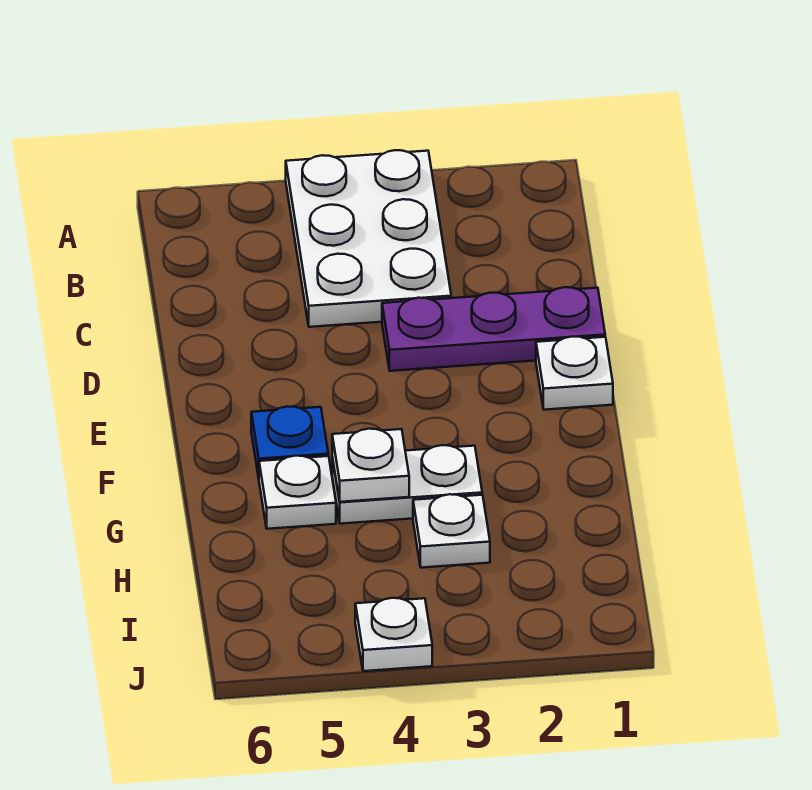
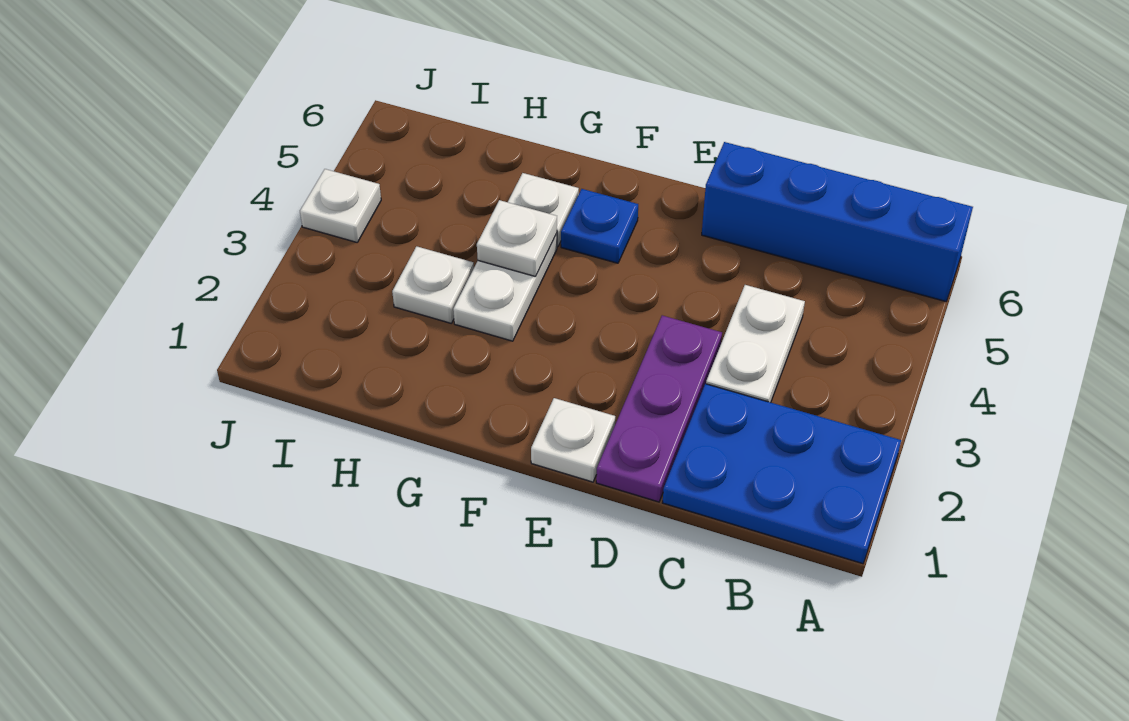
none -> blue plate A1:C2 level 1
white plate A3:C4 level 1 -> white plate C3:C4 level 1
none -> blue brick A6:D6 level 1

